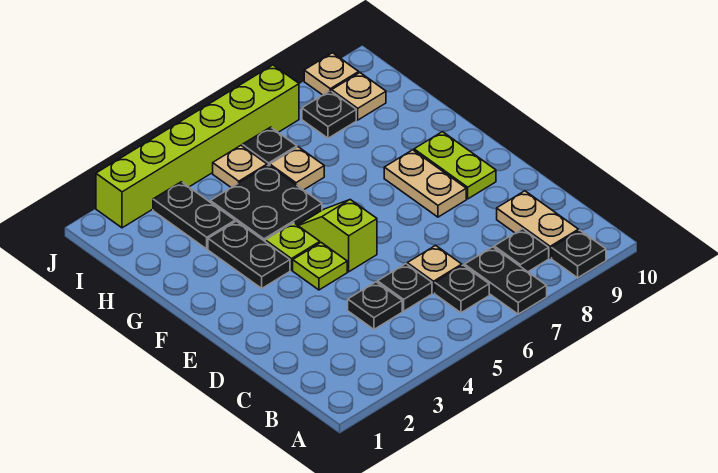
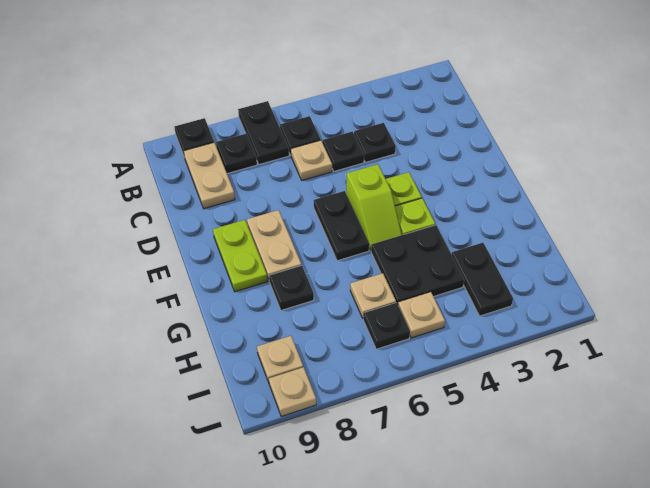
black plate F3:G3 level 1 -> black plate E6:F6 level 1
black plate I8 level 1 -> black plate G8 level 1
lime brick J2:J7 level 1 -> none

